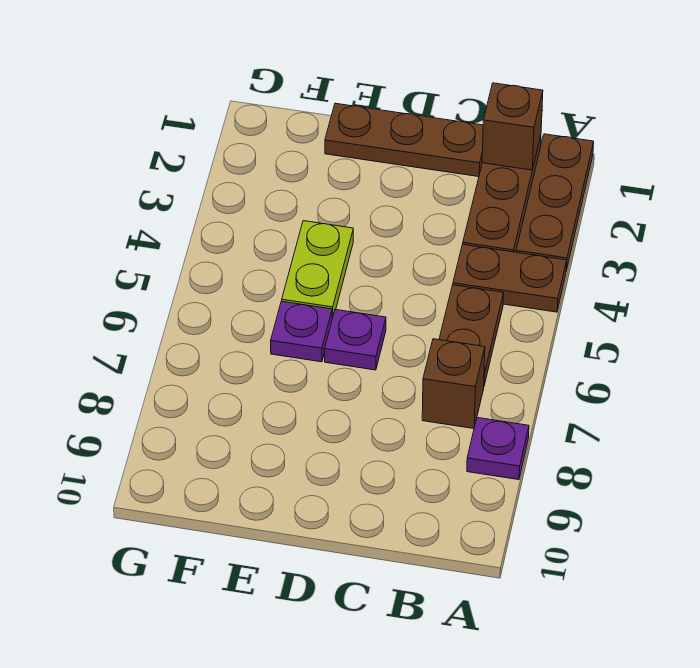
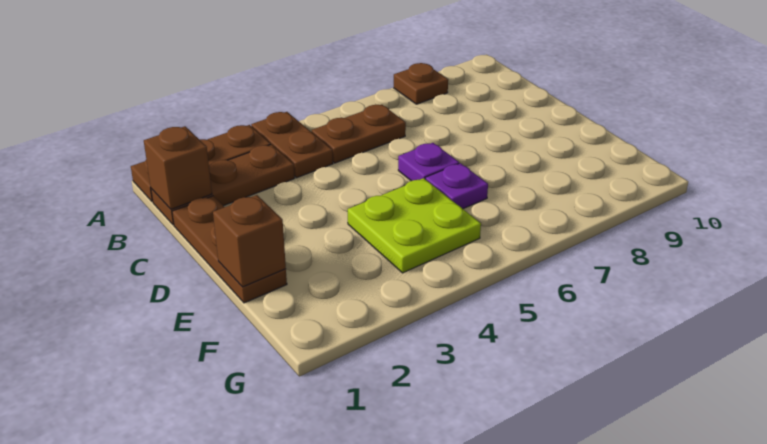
purple plate A8 level 1 -> brown plate A8 level 1
brown brick B7 level 1 -> brown brick E1 level 2
lime plate E4:E5 level 1 -> lime plate E4:F5 level 1

